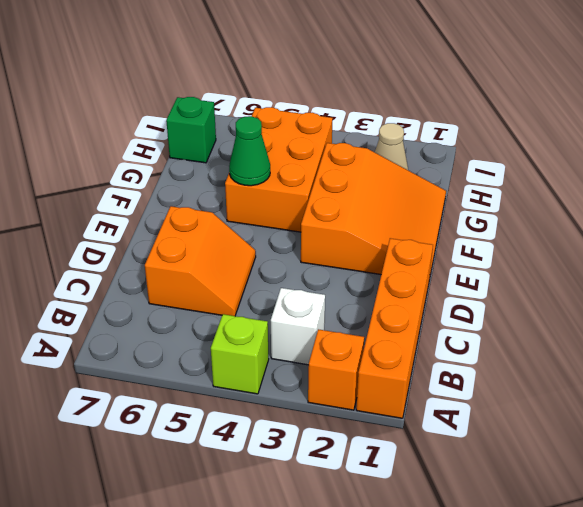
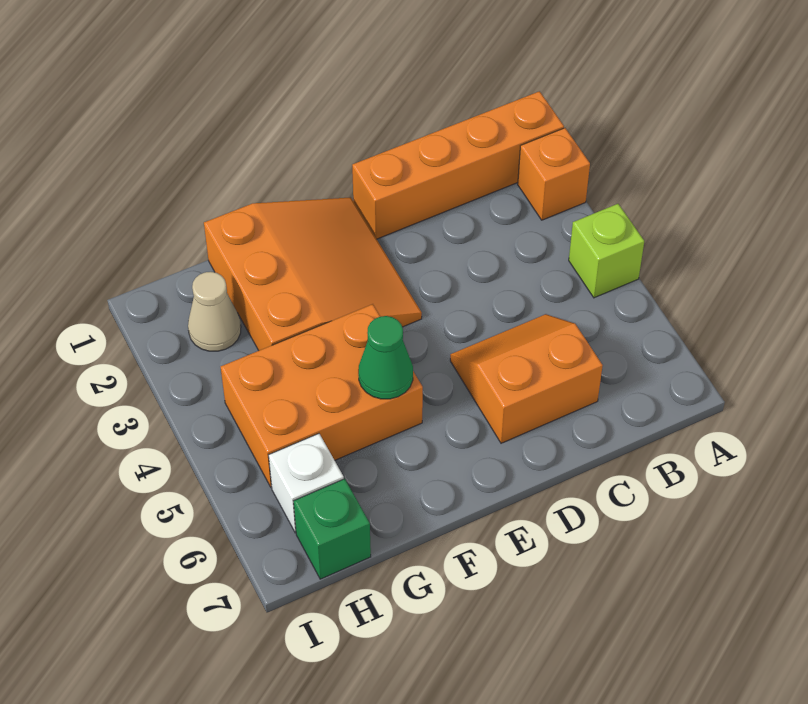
white brick B3 level 1 -> white brick H6 level 1
orange slope E1:G3 level 1 top 3 -> orange slope E1:G3 level 1 top G

